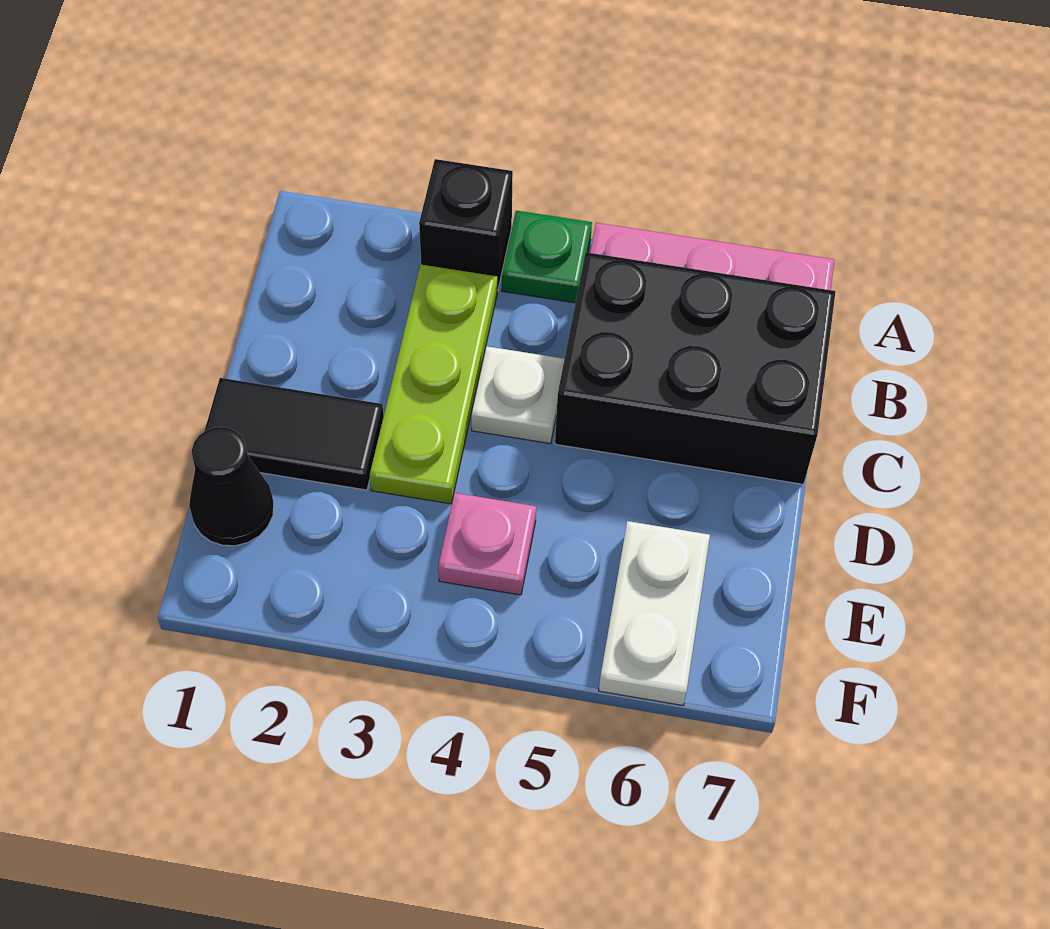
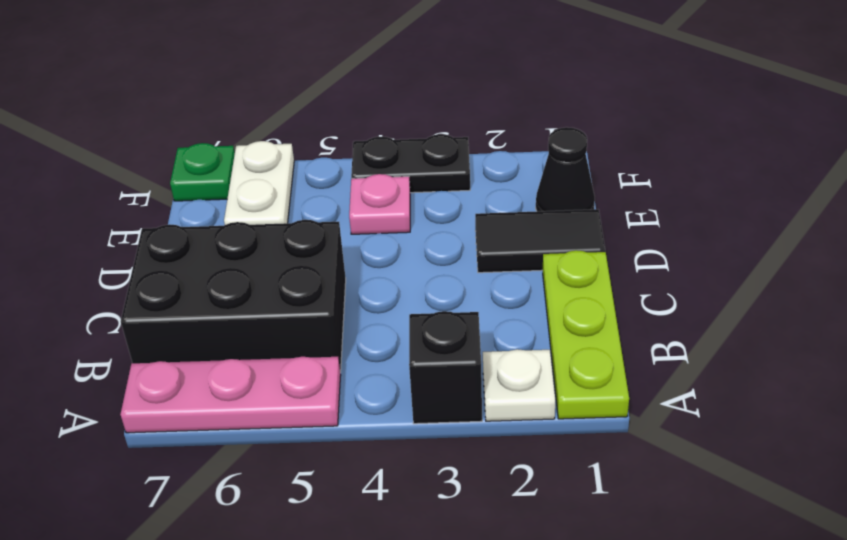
green plate A4 level 1 -> green plate F7 level 1
lime plate B3:D3 level 1 -> lime plate A1:C1 level 1
white plate C4 level 1 -> white plate A2 level 1
none -> black plate F3:F4 level 1

